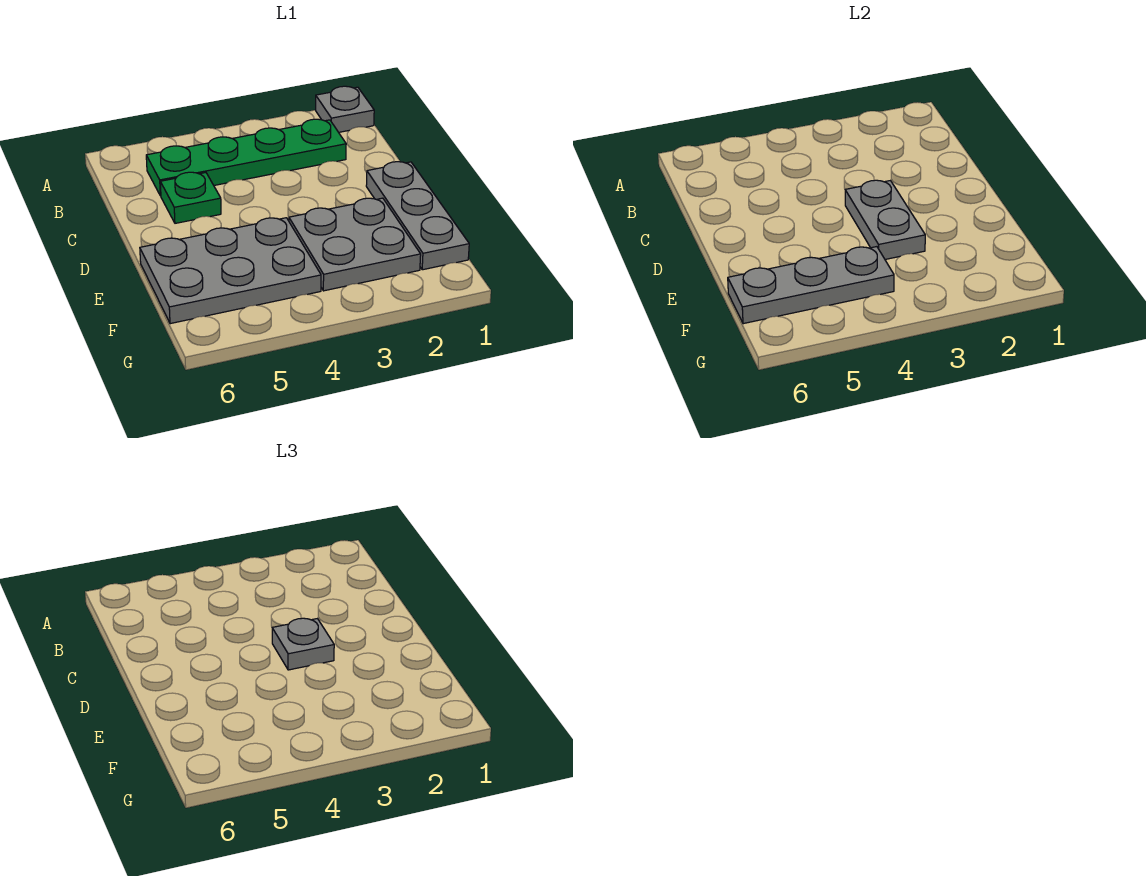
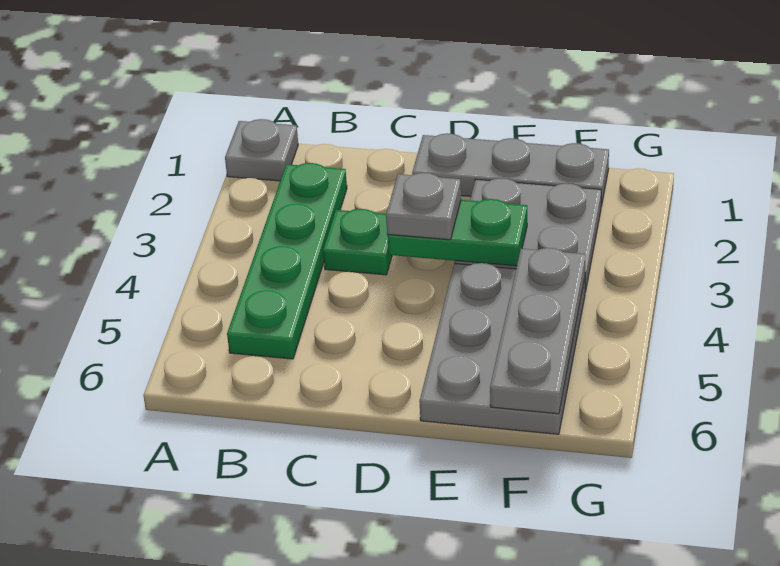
green plate C5 level 1 -> green plate C3 level 1
grey plate D3:E3 level 2 -> green plate D3:E3 level 2

